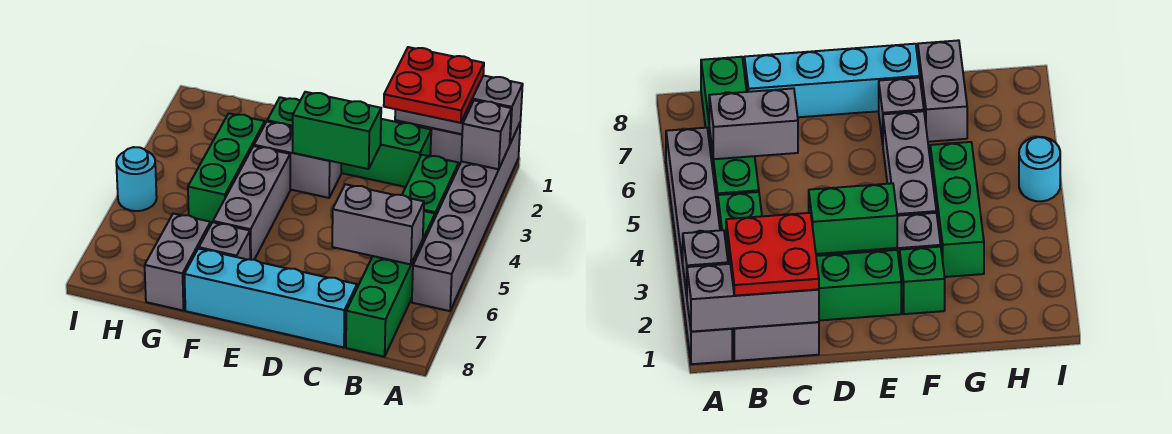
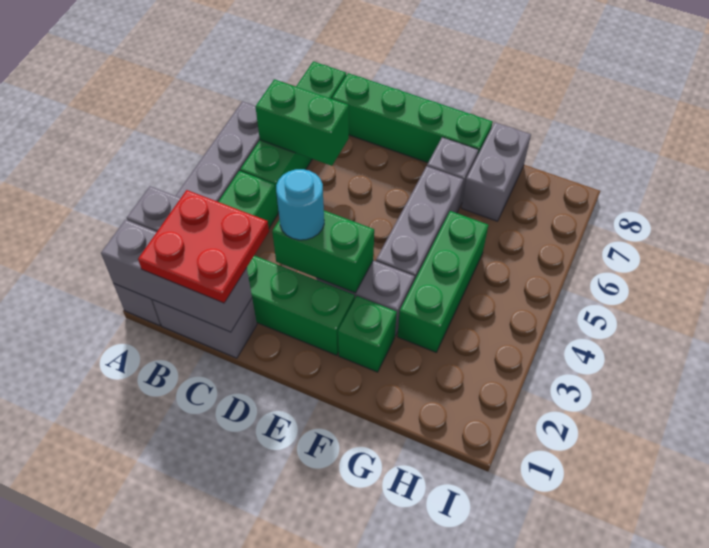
grey brick B6:C6 level 2 -> green brick B6:C6 level 2
cyan brick C8:F8 level 1 -> green brick C8:F8 level 1
cyan round brick I5 level 1 -> cyan round brick D3 level 3

